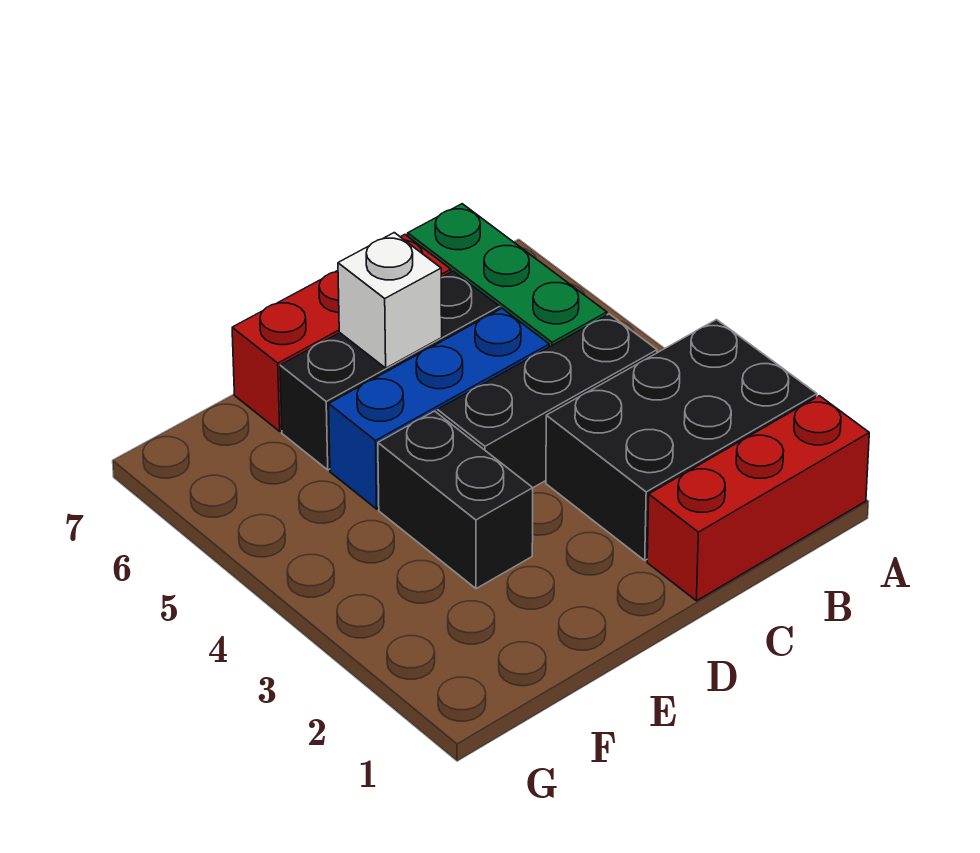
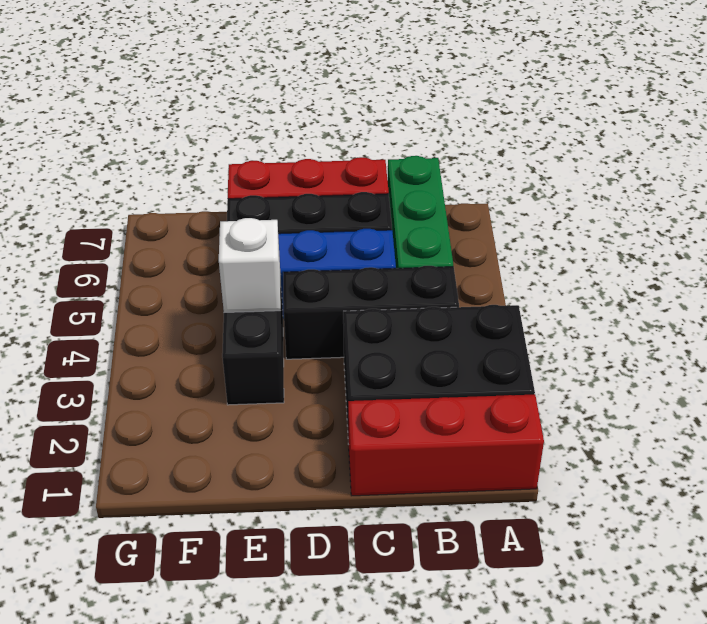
white brick D6 level 2 -> white brick E4 level 2

